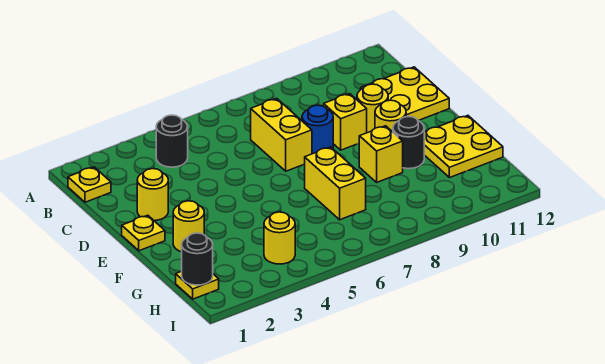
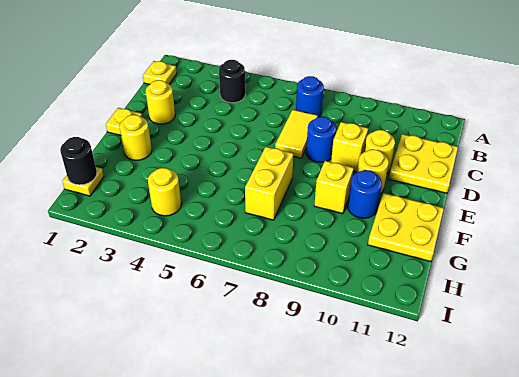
none -> blue round brick B7 level 1
yellow brick C7:D7 level 1 -> yellow tile C7:D7 level 1
black round brick F10 level 1 -> blue round brick F10 level 1

